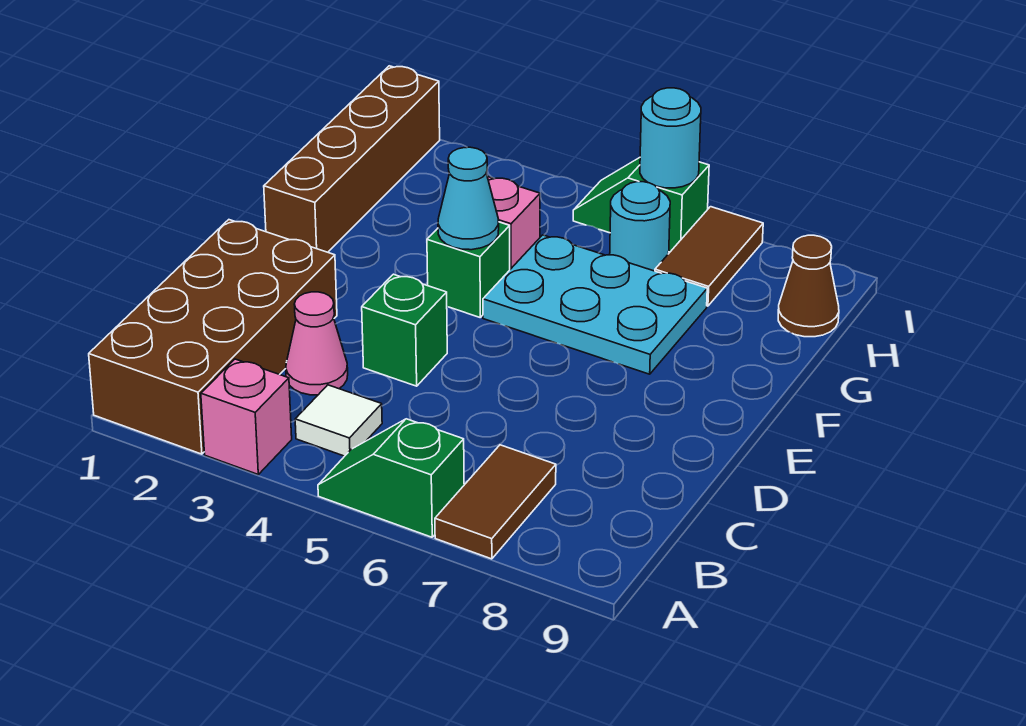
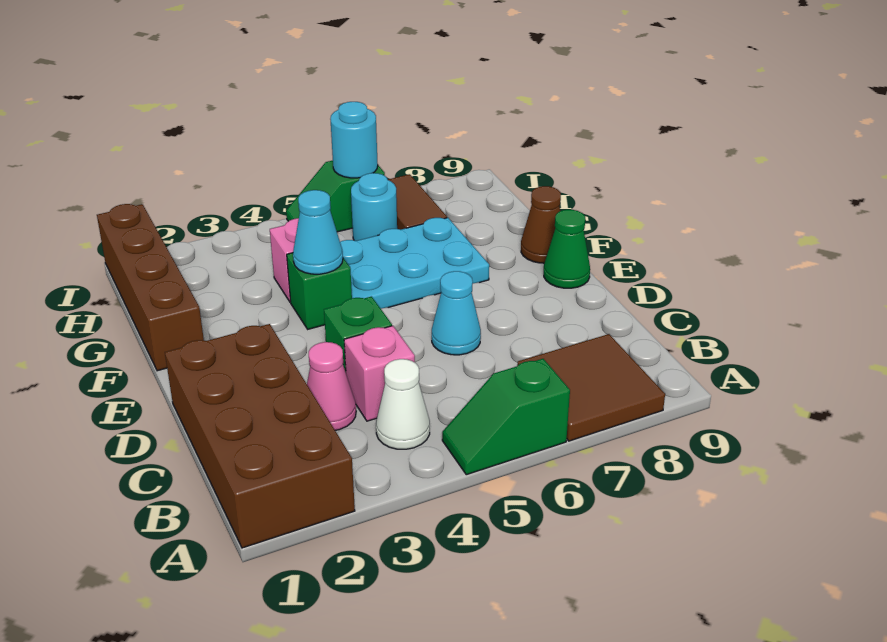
pink brick A3 level 1 -> pink brick C4 level 1
brown tile A7:B7 level 1 -> brown tile A7:B8 level 1
white tile B4 level 1 -> white cone B4 level 1
none -> cyan cone D6 level 1
none -> green cone E9 level 1
brown cone H9 level 1 -> brown cone F9 level 1

